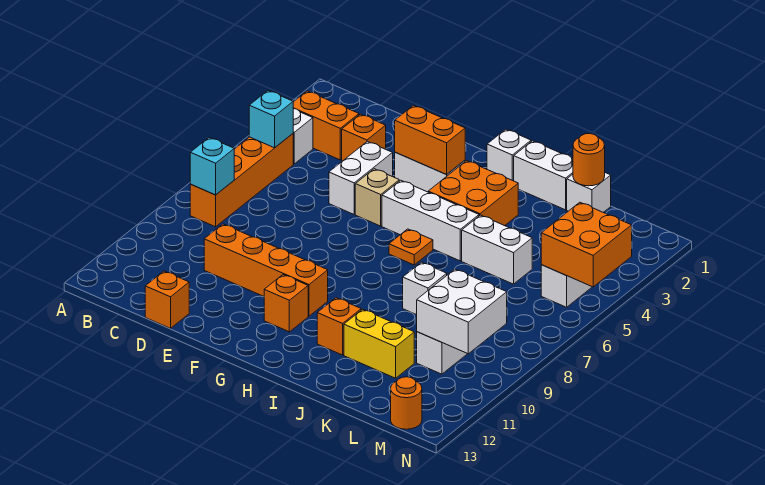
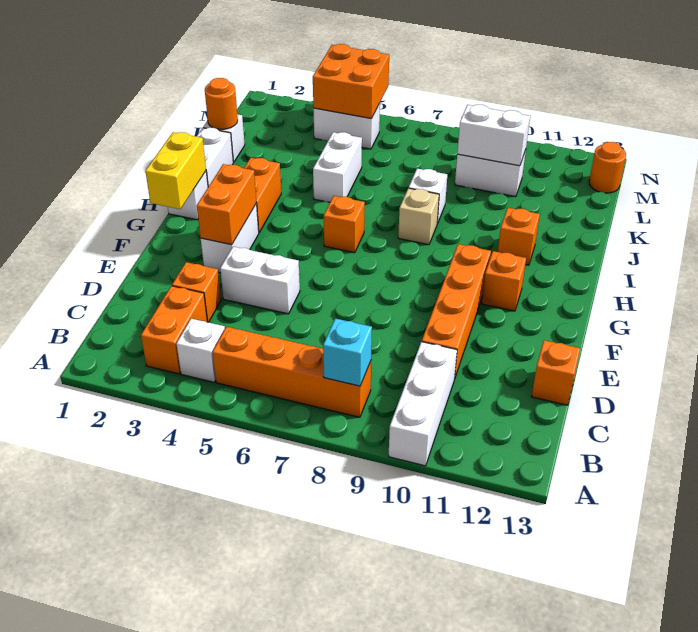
cyan brick B5 level 2 -> none
tan brick F5 level 1 -> tan brick I8 level 1
white brick G5:I5 level 1 -> white brick A10:C10 level 1
orange brick H3:I4 level 1 -> orange brick H3:I3 level 1
orange plate H6 level 1 -> orange brick H6 level 1
yellow brick J11:K11 level 1 -> yellow brick G1:H1 level 2
white brick L9:M10 level 2 -> white brick L9:L10 level 2

